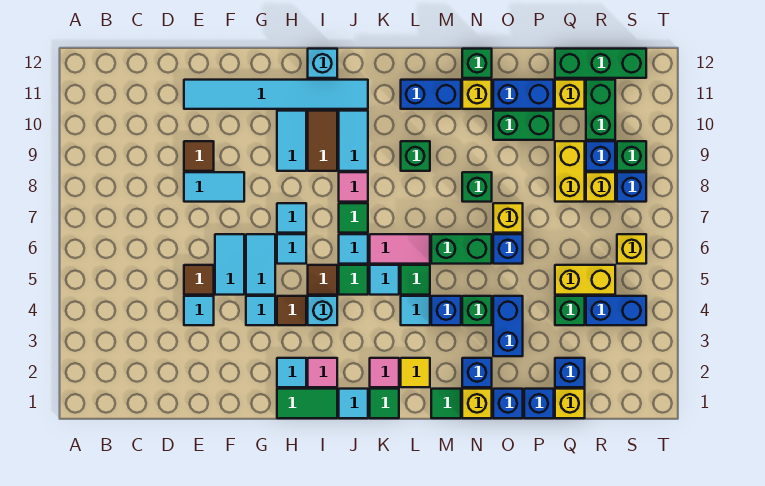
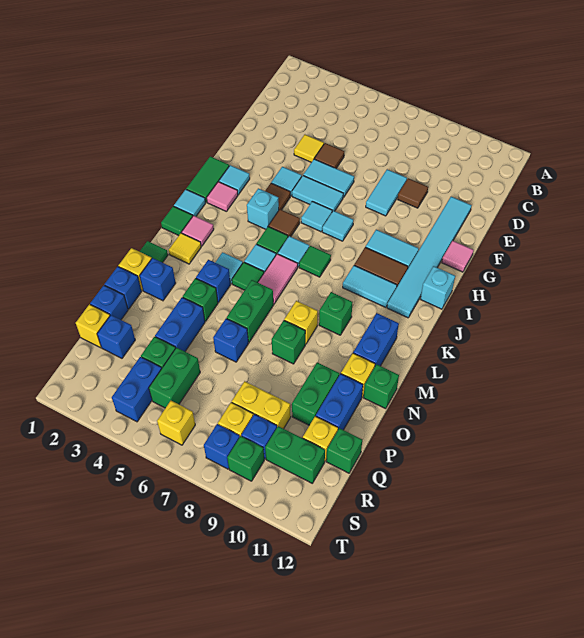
cyan tile E4 level 1 -> yellow tile E4 level 1
pink tile J8 level 1 -> pink tile G12 level 1
blue brick O3:O4 level 1 -> blue brick O4:P4 level 1
yellow brick O7 level 1 -> yellow brick M8 level 1
yellow brick Q5:R5 level 1 -> green brick Q5:R5 level 1
green brick Q12:S12 level 1 -> green brick Q12 level 1

